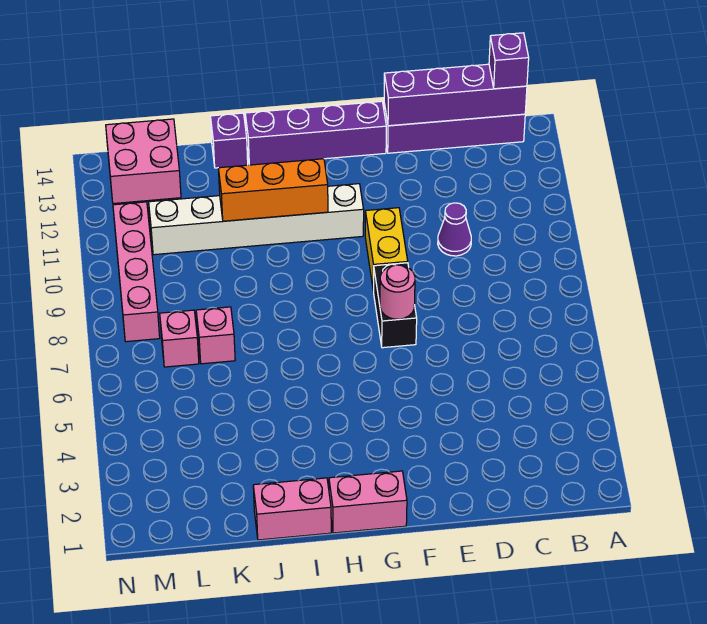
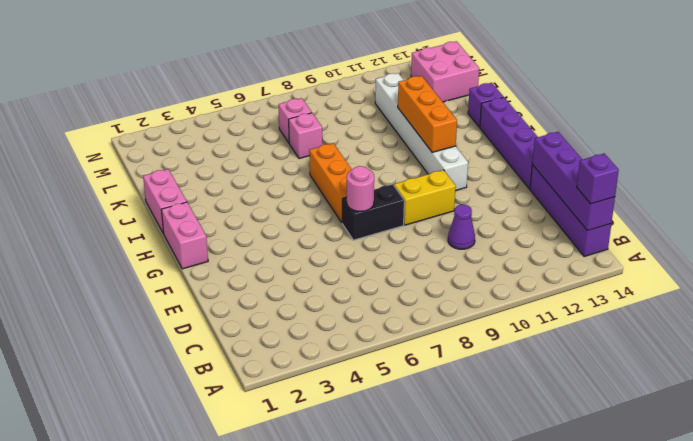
none -> orange brick G7:I7 level 1
pink brick M8:M11 level 1 -> none

